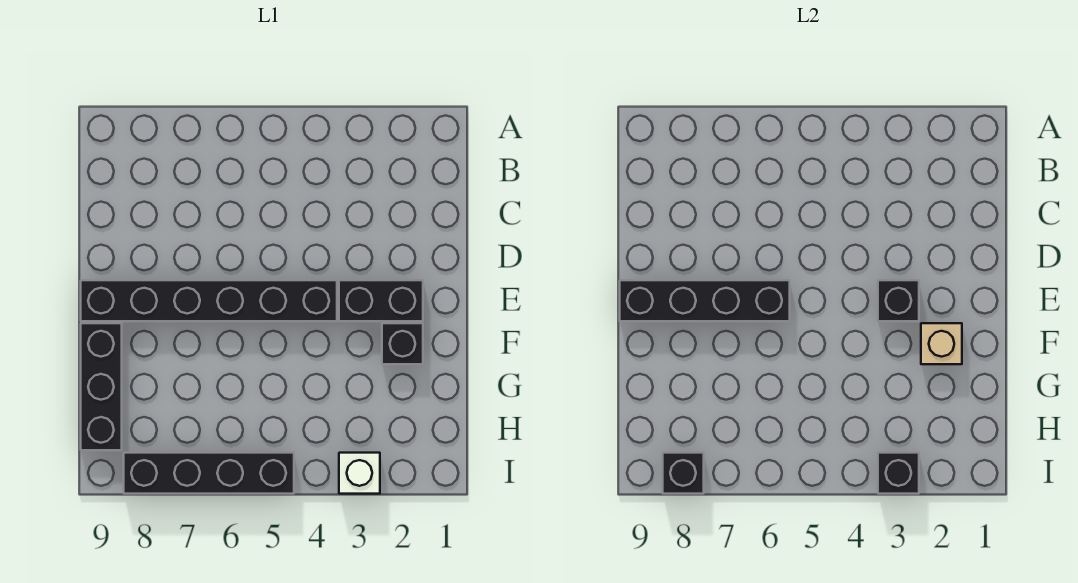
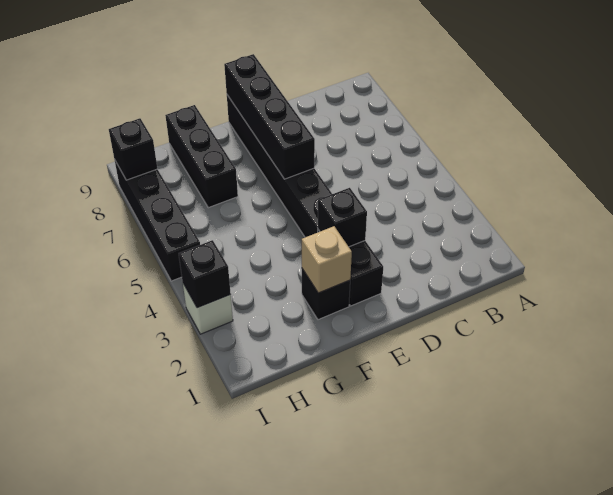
black brick F9:H9 level 1 -> black brick G7:G9 level 1

